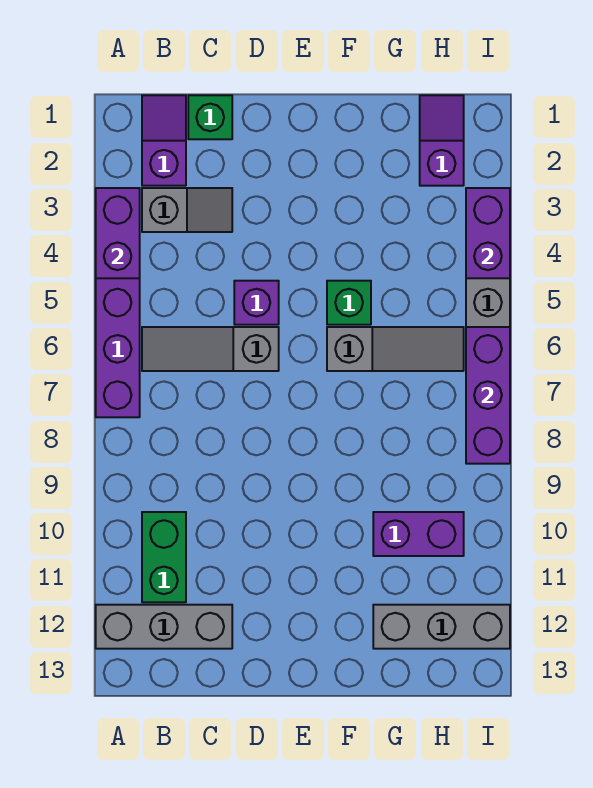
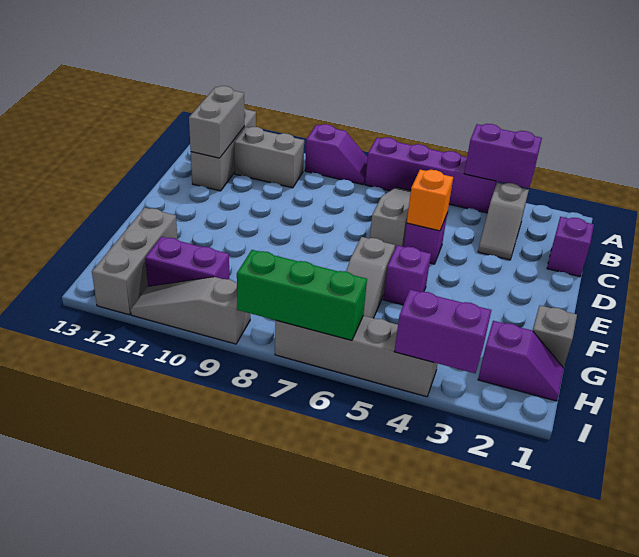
purple slope B1:B2 level 1 top 2 -> purple slope A8:A9 level 1 top 9
green brick B10:B11 level 1 -> grey brick B10:B11 level 1
none -> grey brick B12:C12 level 2
green brick C1 level 1 -> purple brick C1 level 1
none -> orange brick D5 level 2
green brick F5 level 1 -> purple brick F5 level 1
none -> grey brick G1 level 1
purple brick G10:H10 level 1 -> purple brick H10:H11 level 1
purple brick I6:I8 level 2 -> green brick I6:I8 level 2
none -> grey slope I9:I11 level 1 top 9

